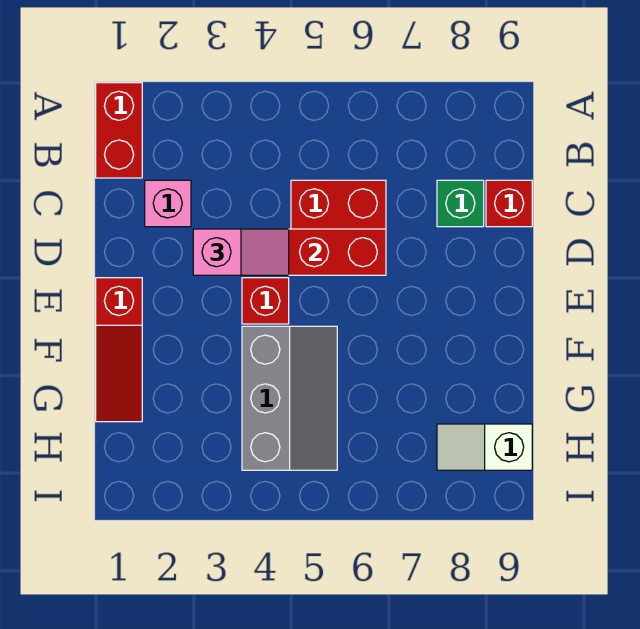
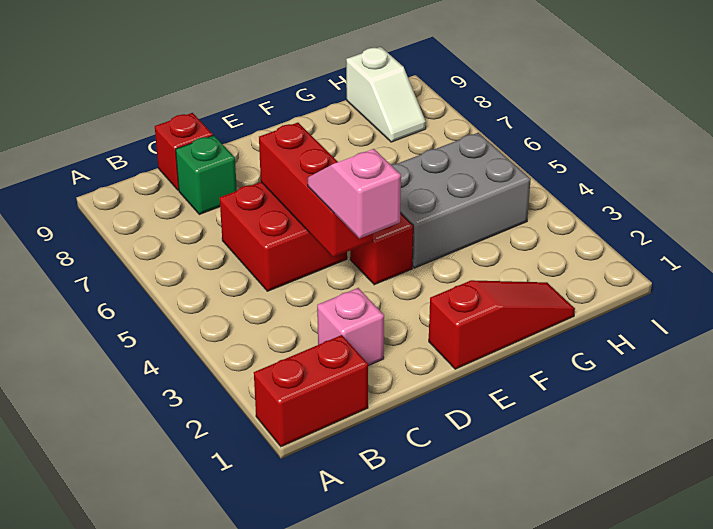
grey slope F4:H5 level 1 top 4 -> grey brick F4:H5 level 1

